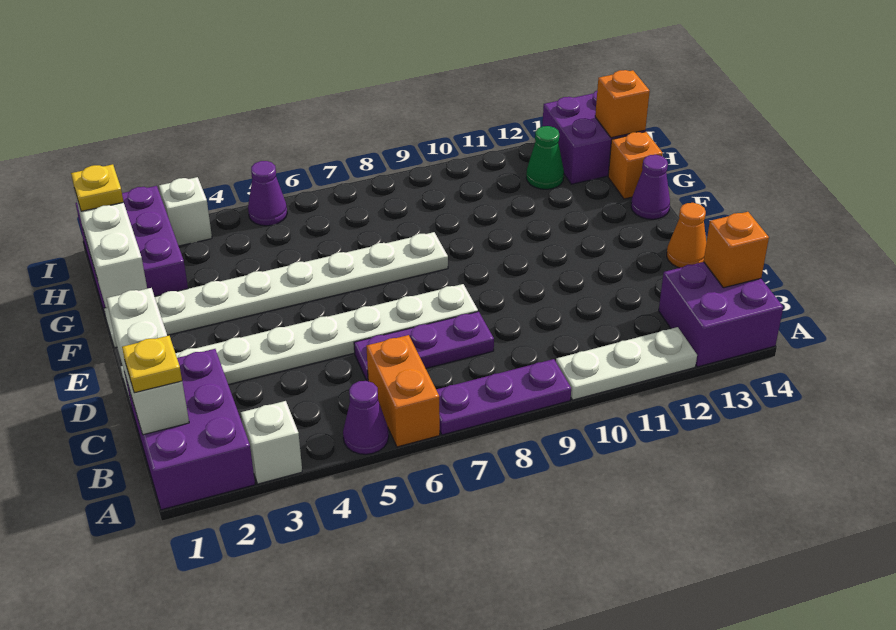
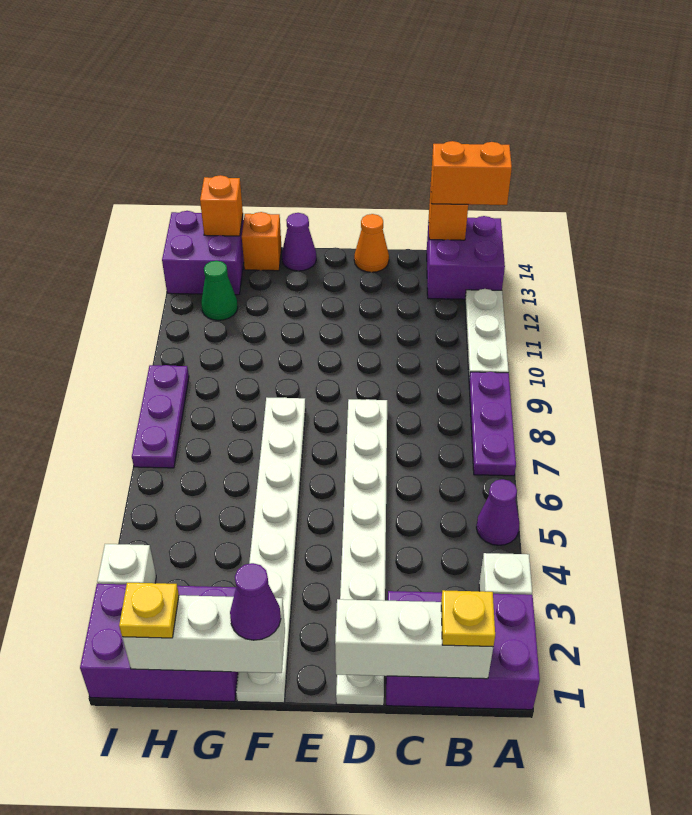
orange brick A6:B6 level 1 -> orange brick A14:B14 level 3
purple plate C6:C8 level 1 -> purple plate I7:I9 level 1
purple cone I5 level 1 -> purple cone F1 level 3

